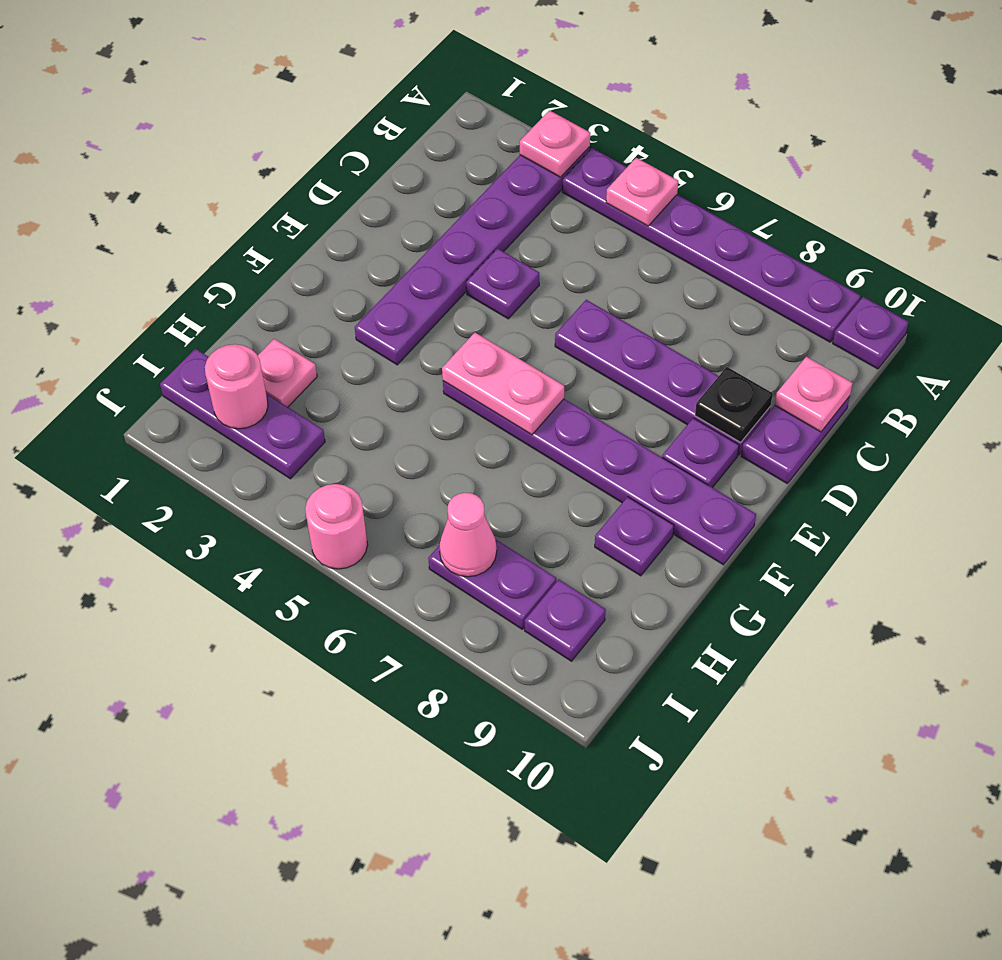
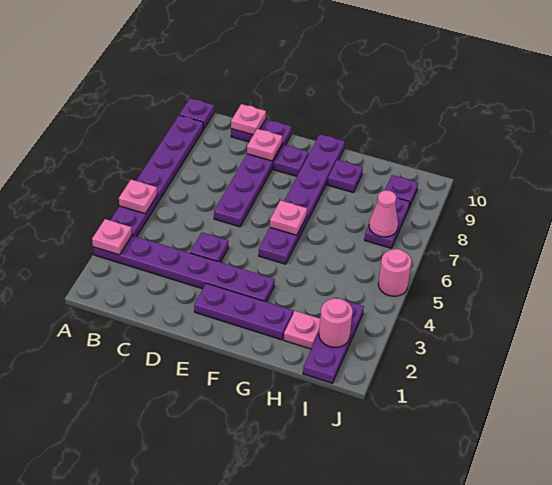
black plate D9 level 2 -> pink plate D9 level 2
none -> purple plate E2:G2 level 1
pink plate F5:F6 level 2 -> pink plate F6 level 2

